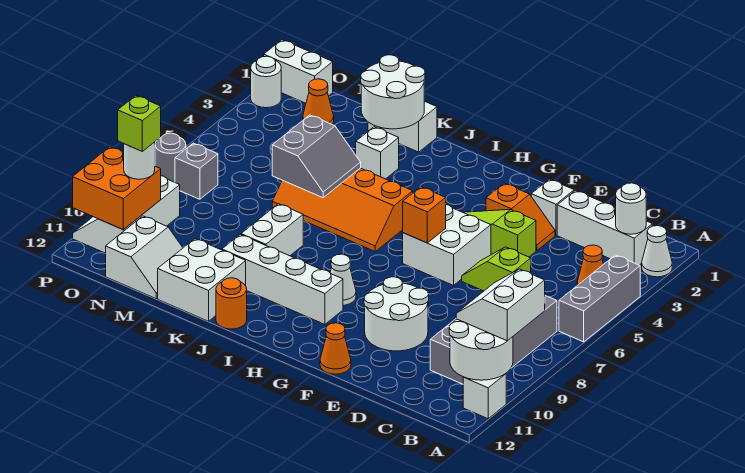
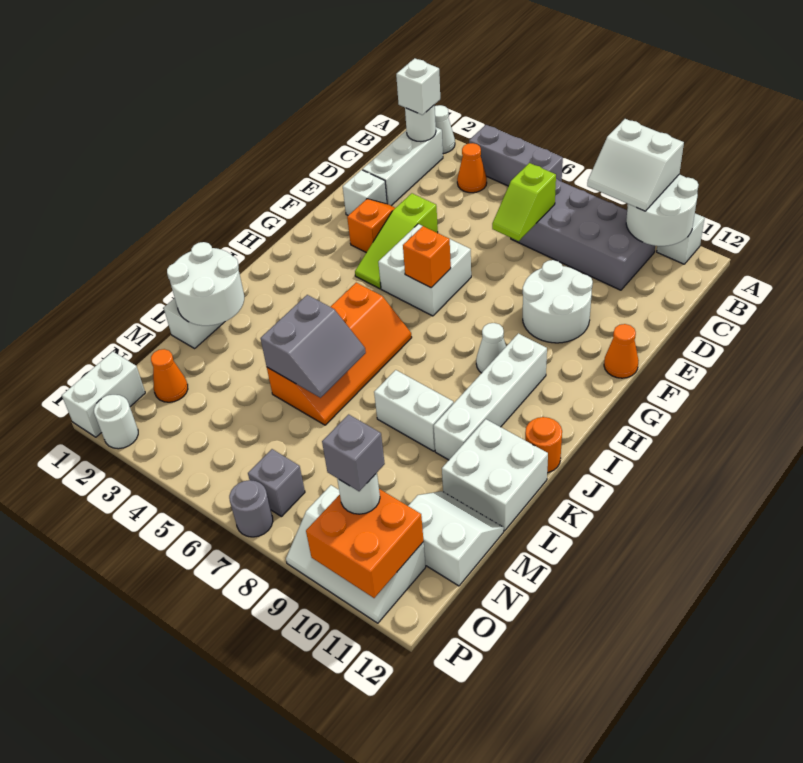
white brick K3 level 1 -> white brick B2 level 3
grey slope K5:L6 level 2 top L -> grey slope K5:L6 level 2 top 5
lime brick O10 level 4 -> grey brick O10 level 4

